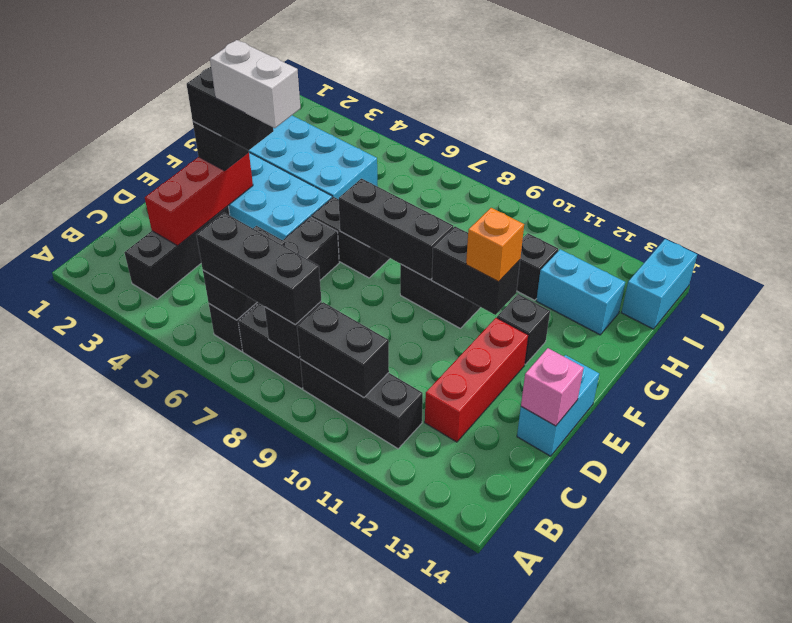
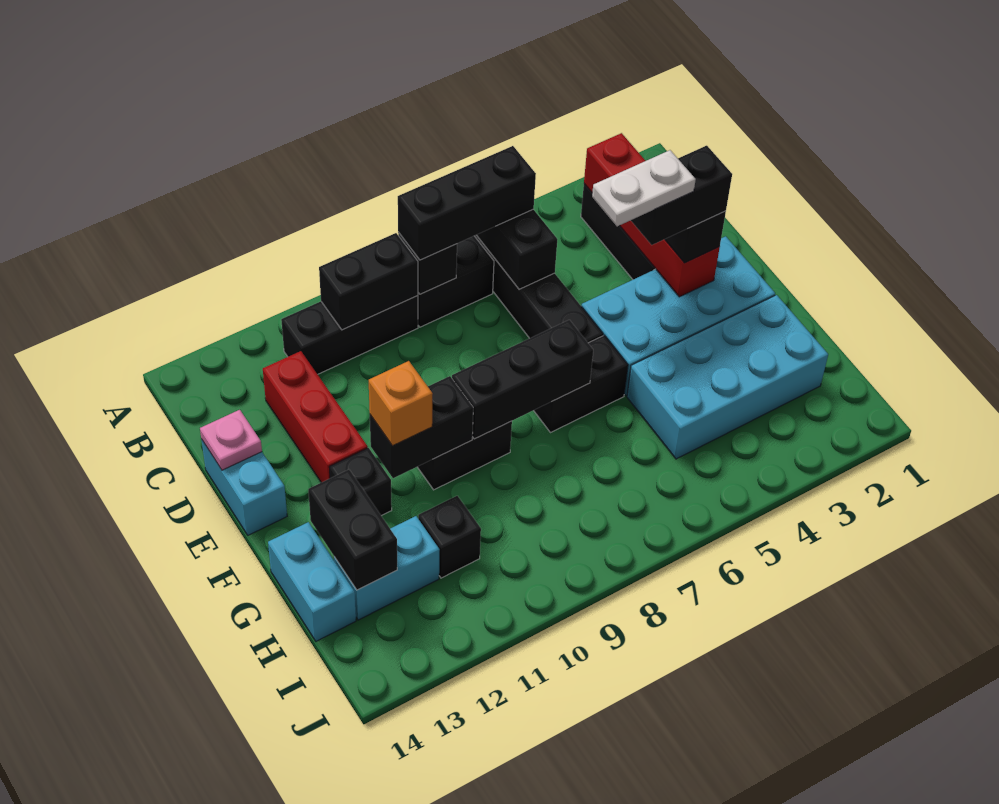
red brick C3:E3 level 2 -> red brick B3:E3 level 2
pink brick D14 level 2 -> pink plate D14 level 2
white brick E4:E5 level 5 -> white plate E4:E5 level 5
none -> black brick G13:H13 level 2
cyan brick I14:J14 level 1 -> cyan brick G14:H14 level 1

